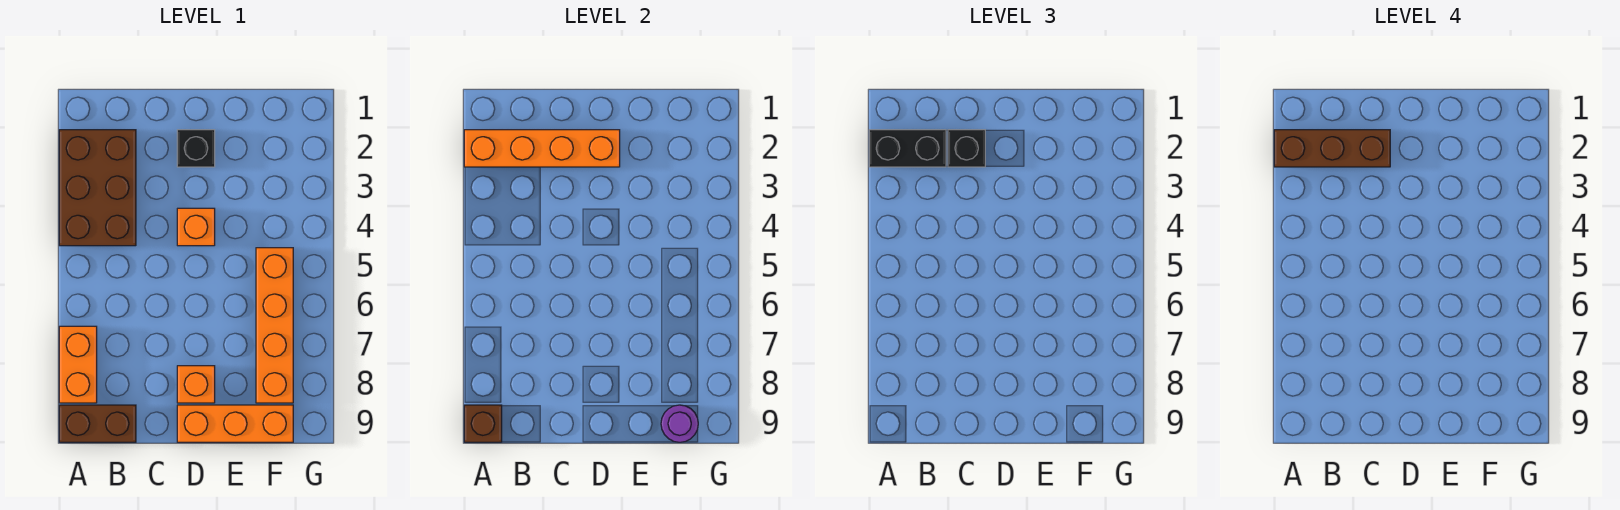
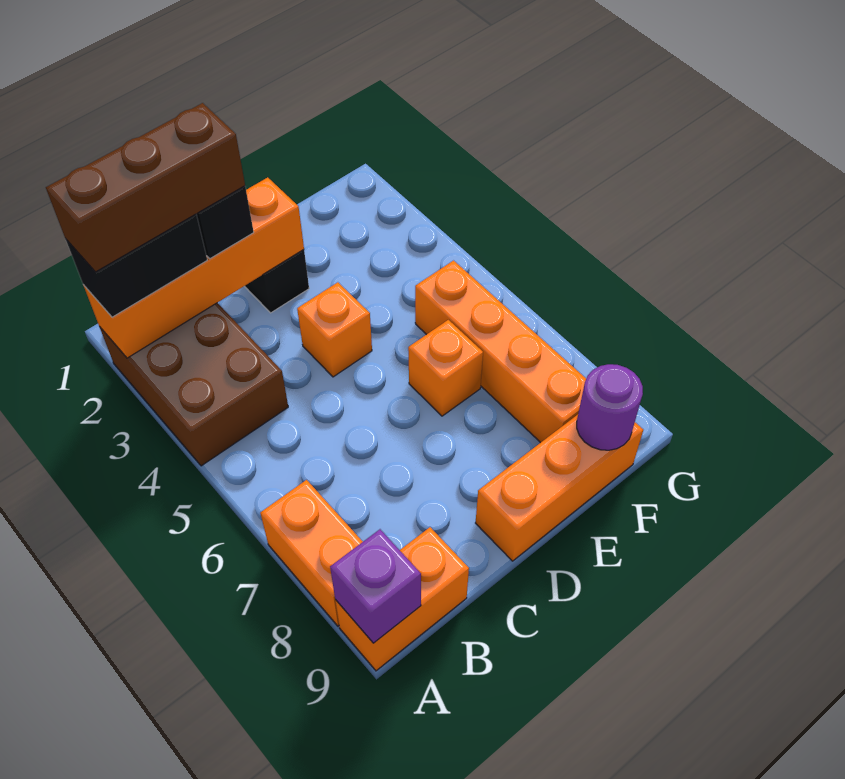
brown brick A9:B9 level 1 -> orange brick A9:B9 level 1
brown brick A9 level 2 -> purple brick A9 level 2
orange brick D8 level 1 -> orange brick E6 level 1

